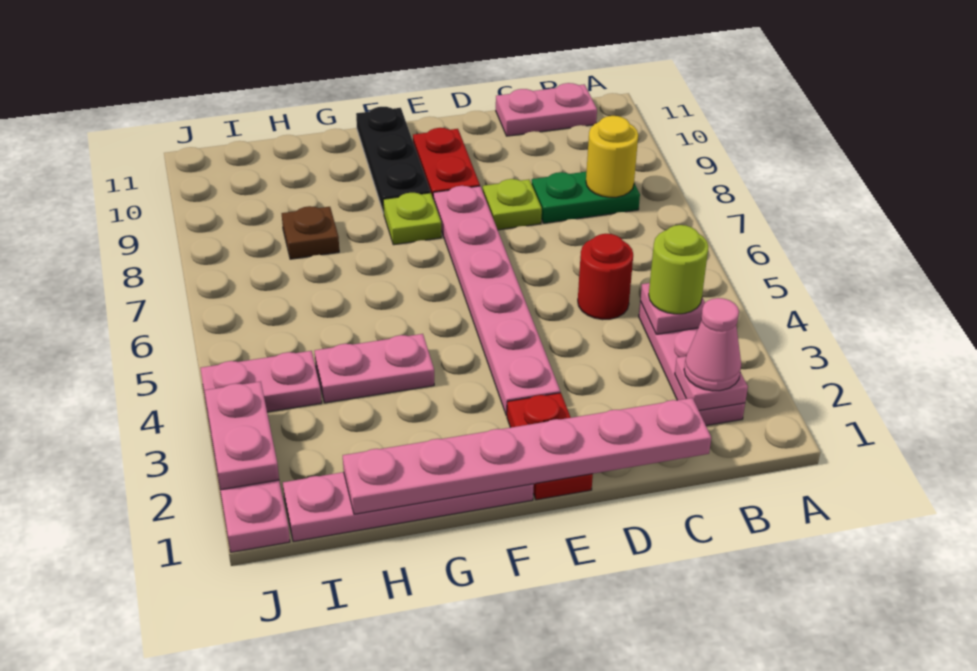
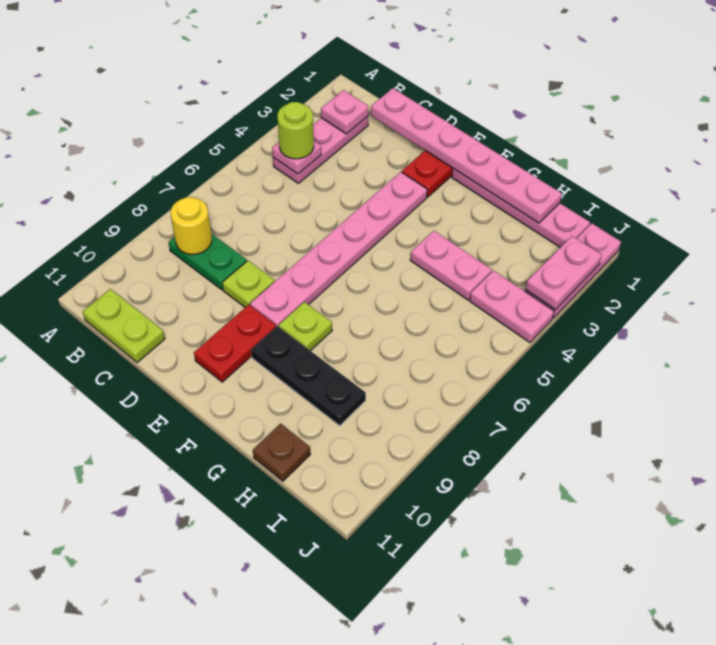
pink cone B2 level 3 -> none
pink plate B11:C11 level 1 -> lime plate B11:C11 level 1
red round brick C5 level 1 -> none
black plate F9:F11 level 1 -> black plate F9:H9 level 1
brown plate H8 level 1 -> brown plate H11 level 1

